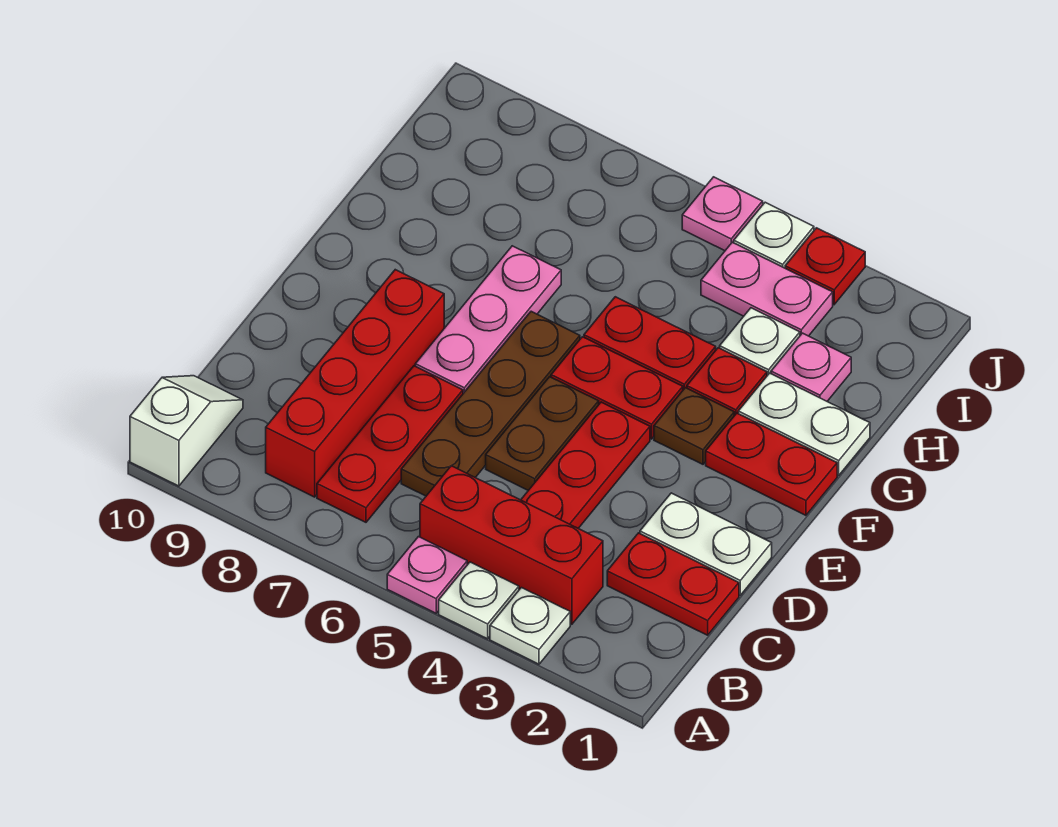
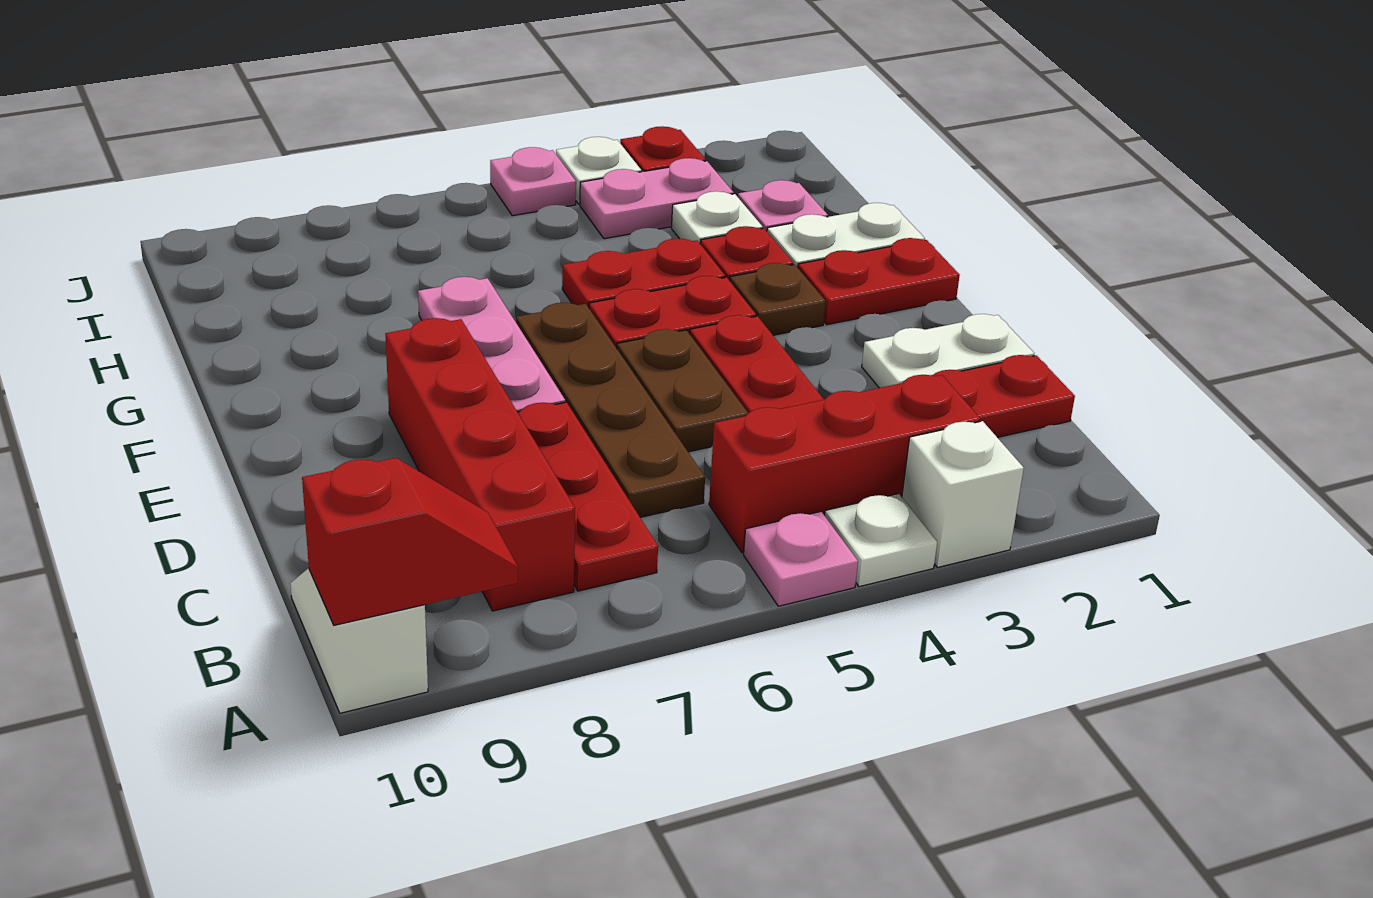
white plate A3 level 1 -> white brick A3 level 1
none -> red slope A9:A10 level 2 top 10

